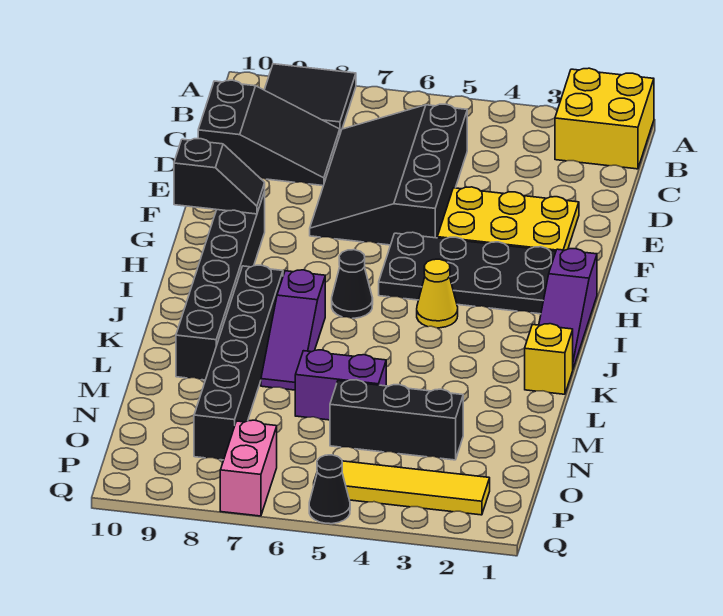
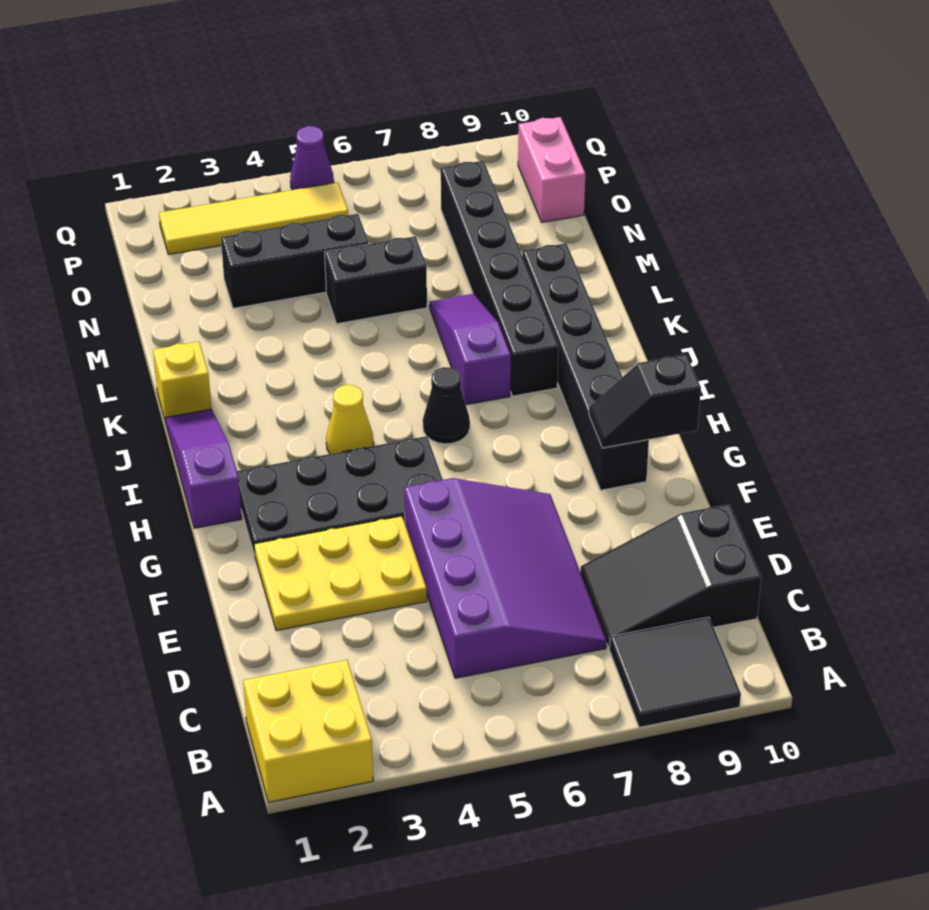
black slope C5:F7 level 1 top 5 -> purple slope C5:F7 level 1 top 5
purple brick M5:M6 level 1 -> black brick M5:M6 level 1
pink brick P7:Q7 level 1 -> pink brick O10:P10 level 1
black cone Q5 level 1 -> purple cone Q5 level 1

